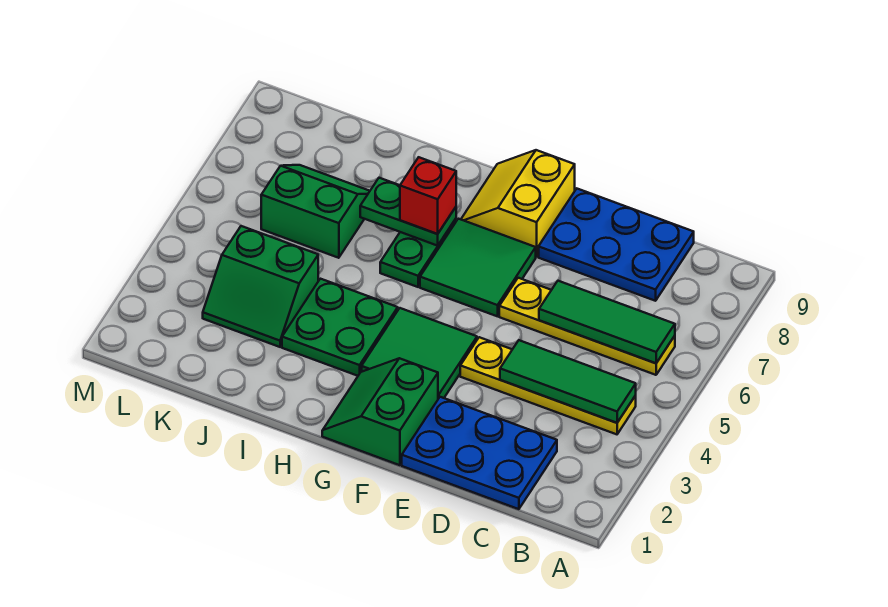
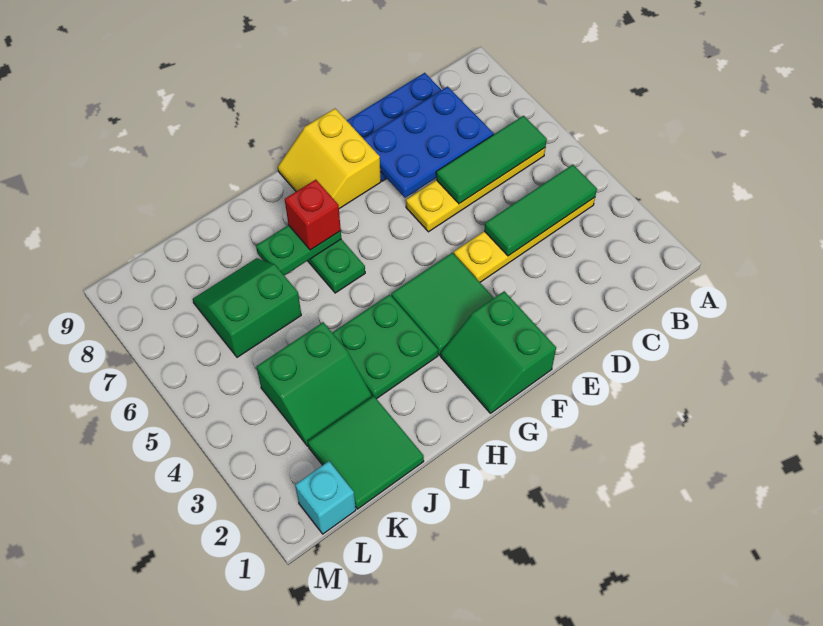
blue plate C1:E2 level 1 -> blue plate C7:E8 level 2
green tile F6:G7 level 1 -> green tile J1:K2 level 1
none -> cyan brick L1 level 1

